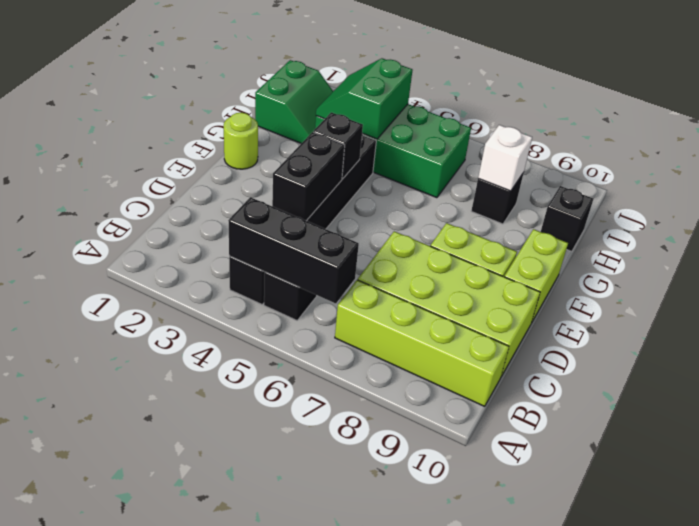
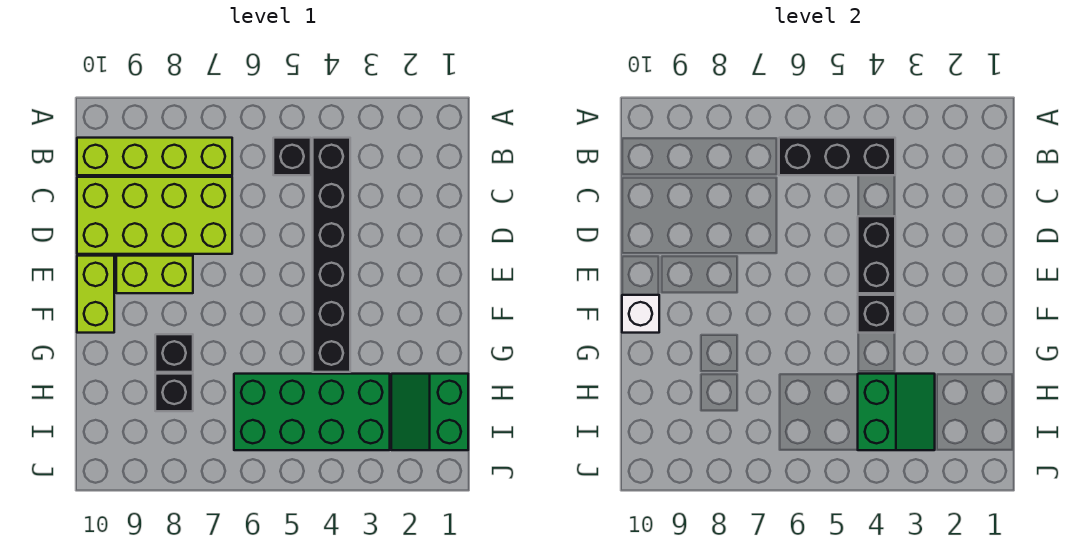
lime round brick F1 level 1 -> none
white brick H8 level 2 -> white brick F10 level 2
black brick H10 level 1 -> black brick G8 level 1

